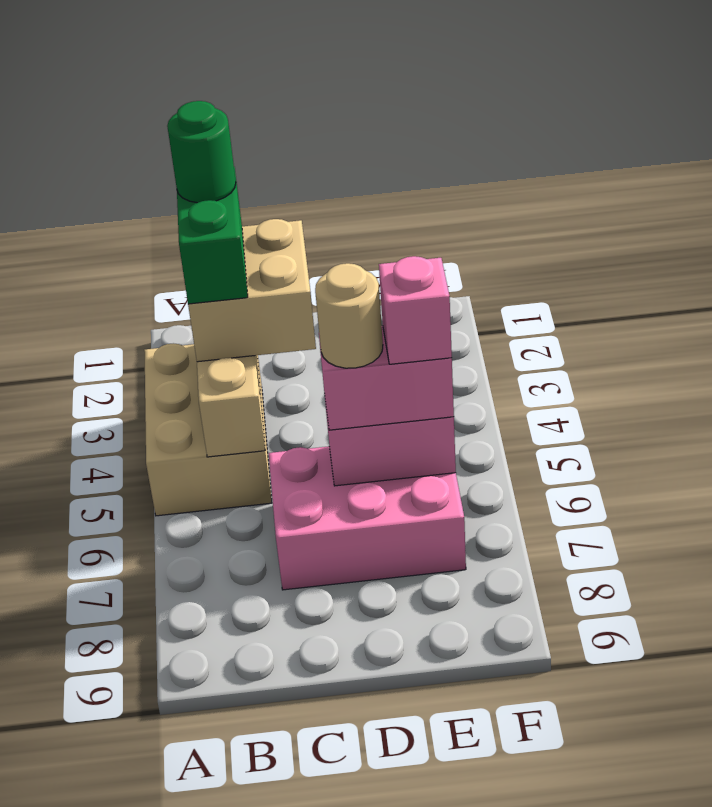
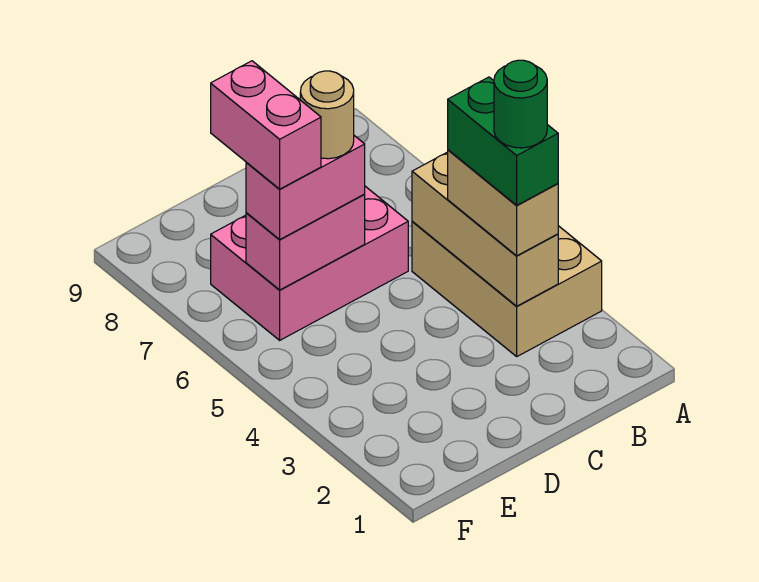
tan brick B3:C4 level 3 -> tan brick B3:B4 level 3
pink brick E6 level 4 -> pink brick E6:E7 level 4

